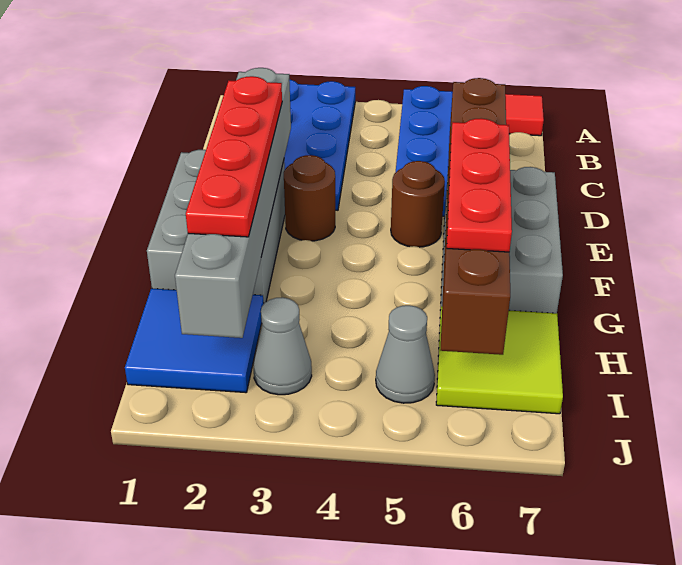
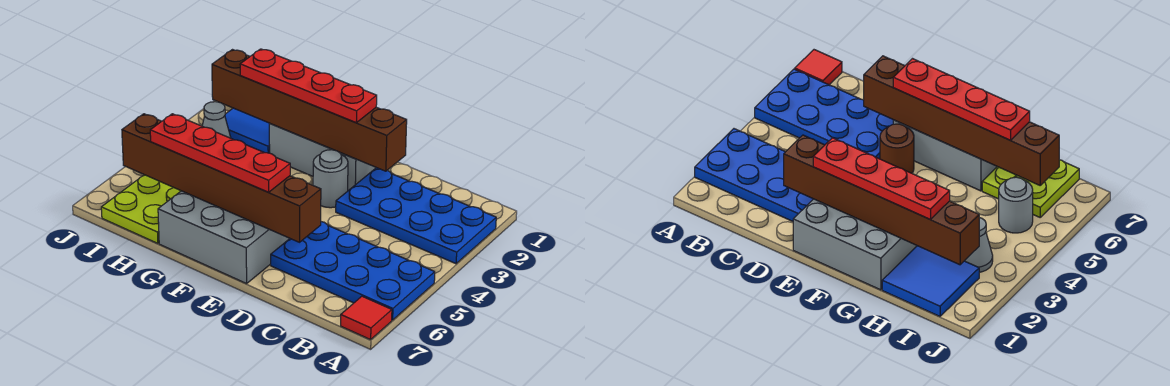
grey brick D2:I2 level 2 -> brown brick D2:I2 level 2
brown round brick E3 level 1 -> grey round brick E3 level 1
red plate F6:H6 level 3 -> red plate E6:H6 level 3
lime tile H6:I7 level 1 -> lime plate H6:I7 level 1
grey cone I5 level 1 -> grey round brick I5 level 1

